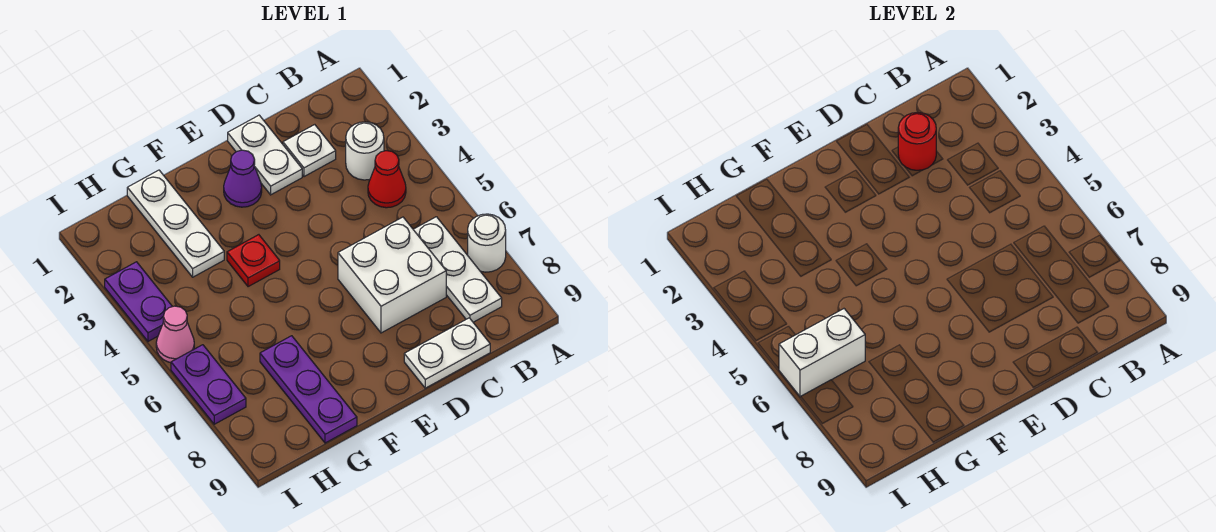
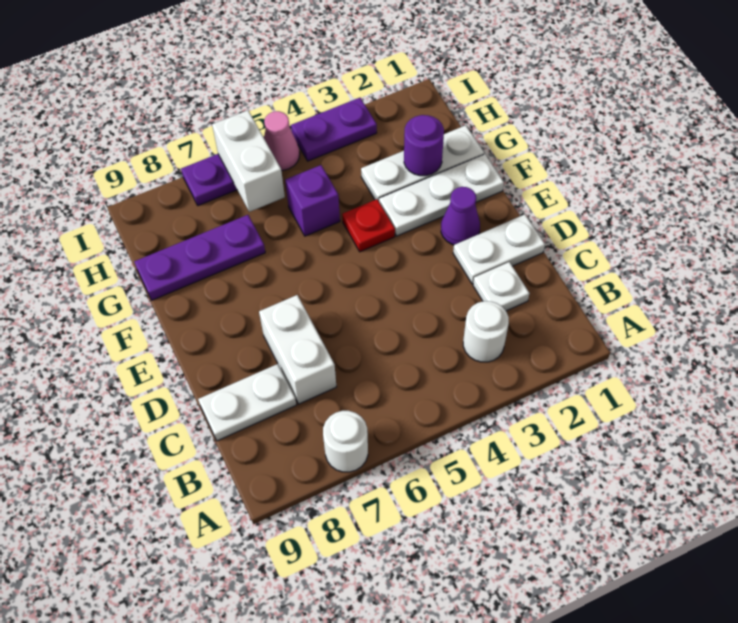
red cone B4 level 1 -> none
white plate B6:B8 level 1 -> white plate F1:F3 level 1
red round brick C2 level 2 -> none
white brick C6:D7 level 1 -> white brick C7:D7 level 1
white plate C9:D9 level 1 -> white plate C8:C9 level 1
none -> purple round brick G2 level 2
none -> purple brick G5 level 1

